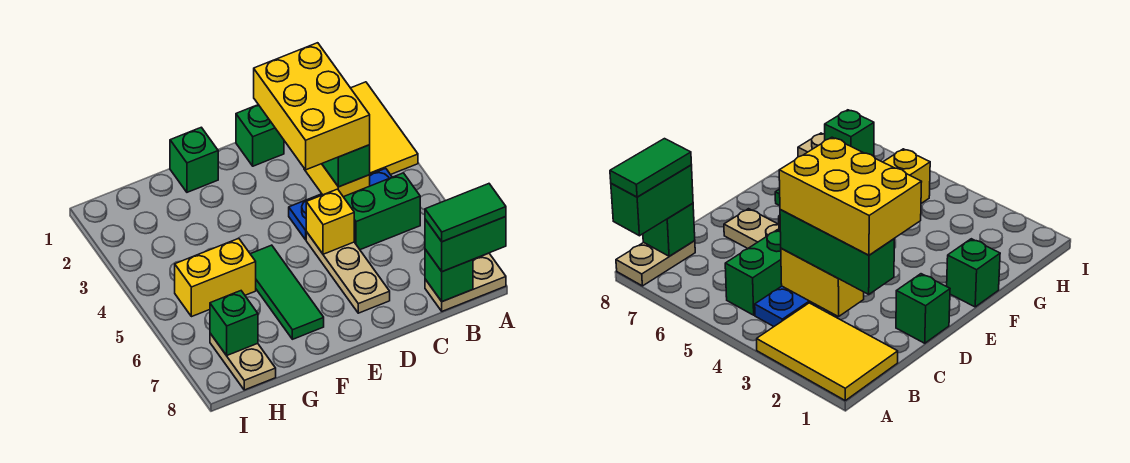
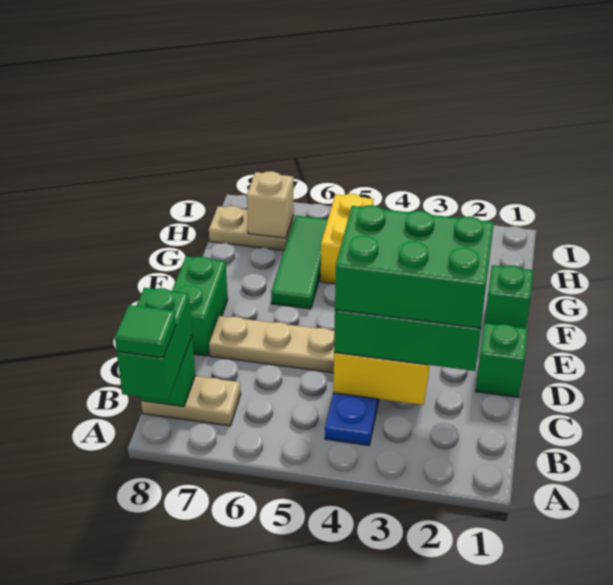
yellow tile A1:B3 level 1 -> none
tan plate A8:B8 level 1 -> tan plate B7:B8 level 1
green tile A8:B8 level 4 -> green tile A8 level 4
green brick B5:C5 level 1 -> green brick D8:E8 level 1
yellow brick C2:D4 level 4 -> green brick C2:D4 level 4
yellow brick D5 level 2 -> none
green tile F5:F7 level 1 -> green tile F6:H6 level 1
green brick H7 level 2 -> tan brick H7 level 2

